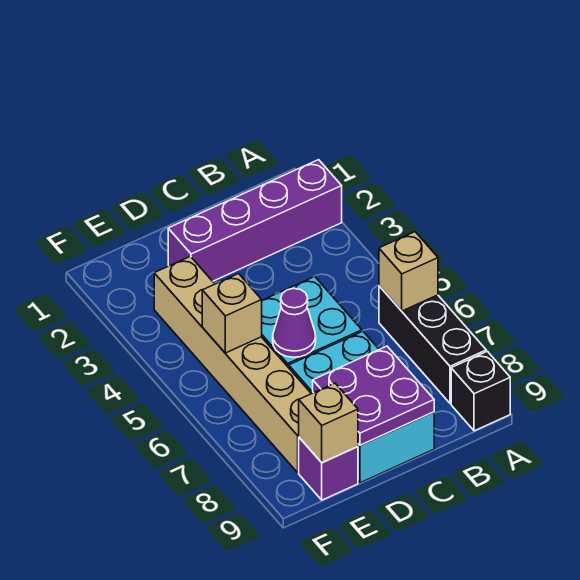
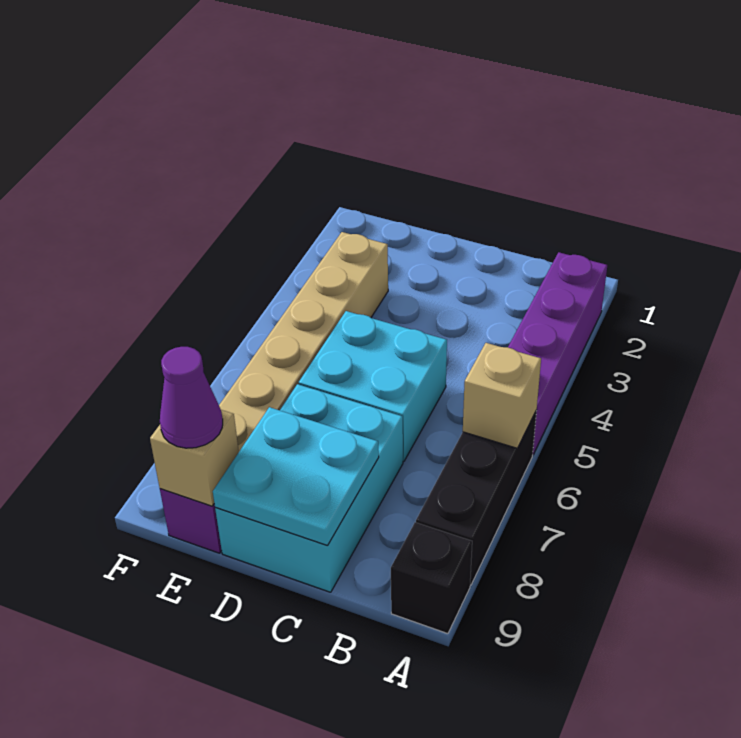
purple brick A2:D2 level 1 -> purple brick A2:A5 level 1
purple plate C8:D9 level 2 -> cyan plate C8:D9 level 2
purple cone D6 level 2 -> purple cone E9 level 3
tan brick E5 level 2 -> none

